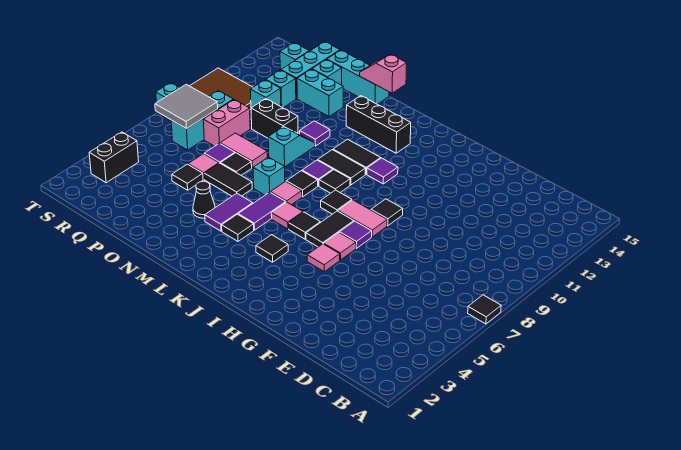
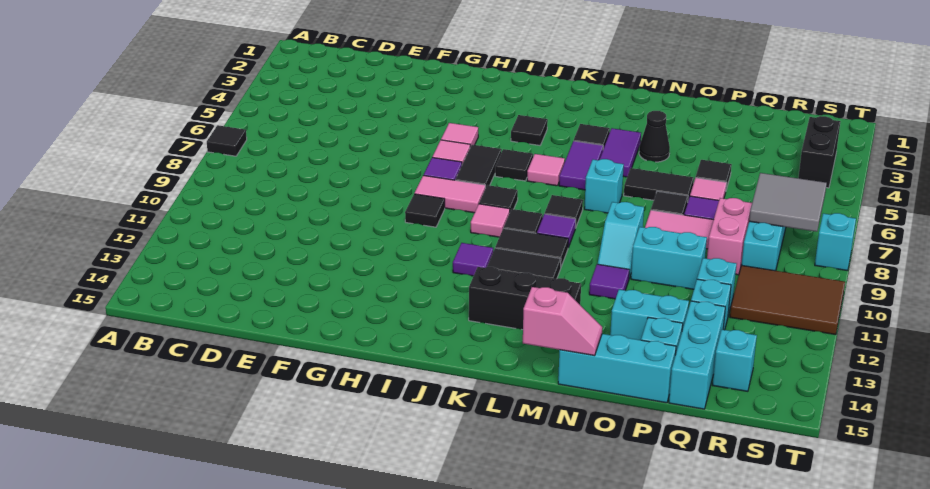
pink tile L7 level 1 -> pink tile J9 level 1
black brick O10:P10 level 1 -> cyan brick O10:P10 level 1

